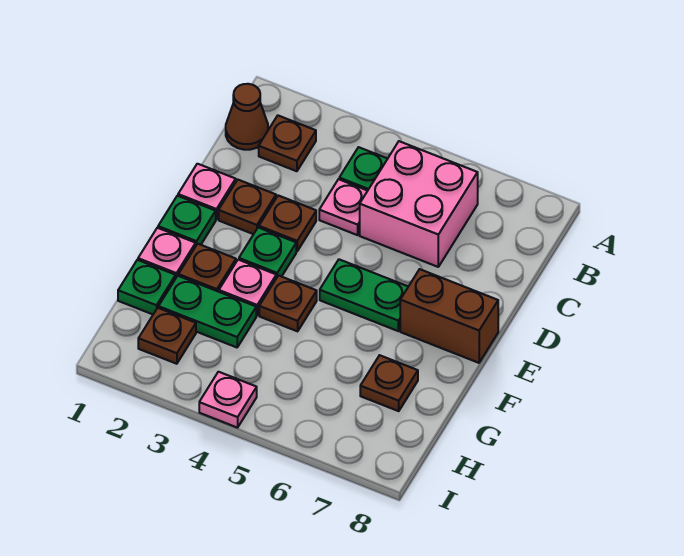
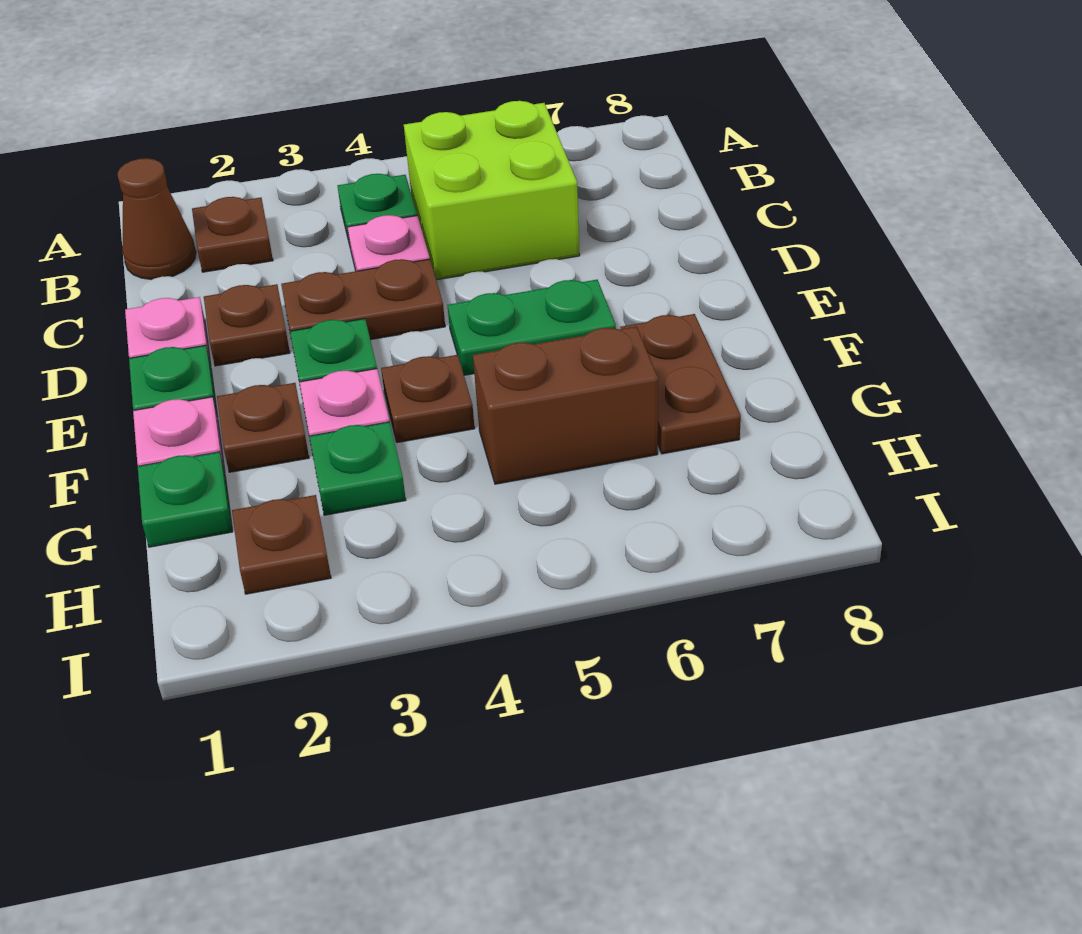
pink brick B5:C6 level 1 -> lime brick B5:C6 level 1
brown plate D3 level 1 -> brown plate D3:D4 level 1
brown brick E7:E8 level 1 -> brown brick G5:G6 level 1
green plate G2:G3 level 1 -> green plate G3 level 1
brown plate G7 level 1 -> brown plate F7:G7 level 1
pink plate I4 level 1 -> none

